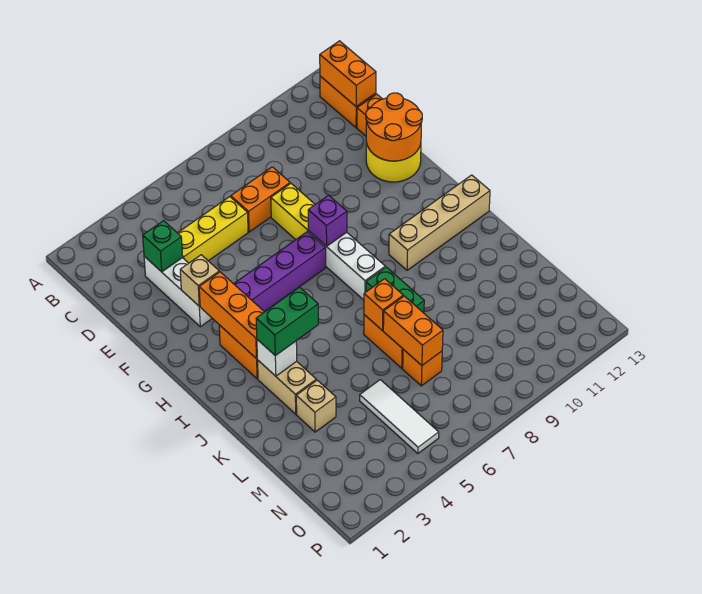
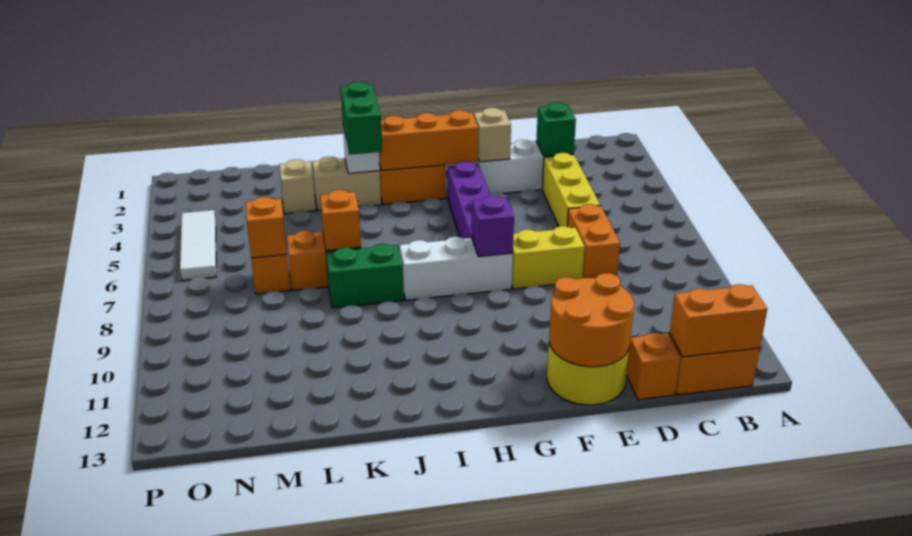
tan brick I10:I13 level 1 -> none
orange brick L7:M7 level 2 -> orange brick M7 level 2
white tile M5:O5 level 1 -> white tile O4:O6 level 1

